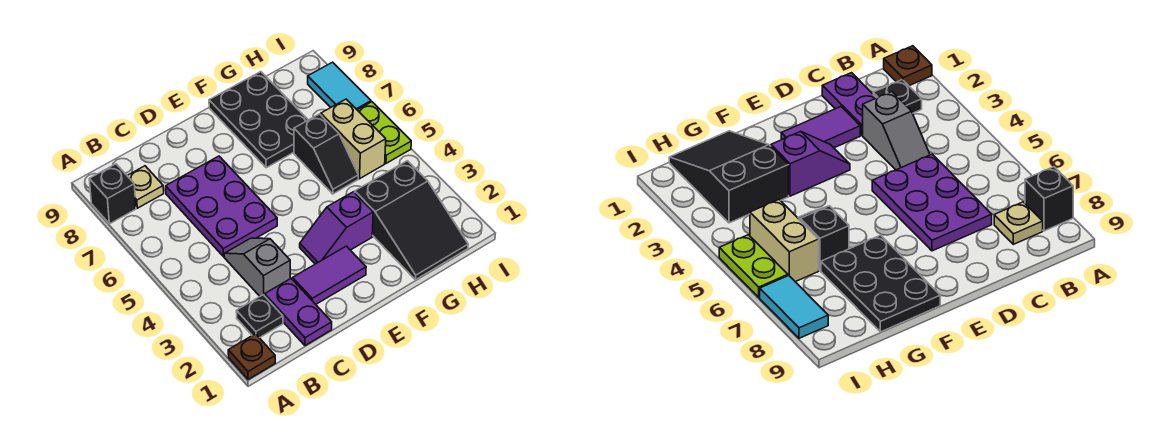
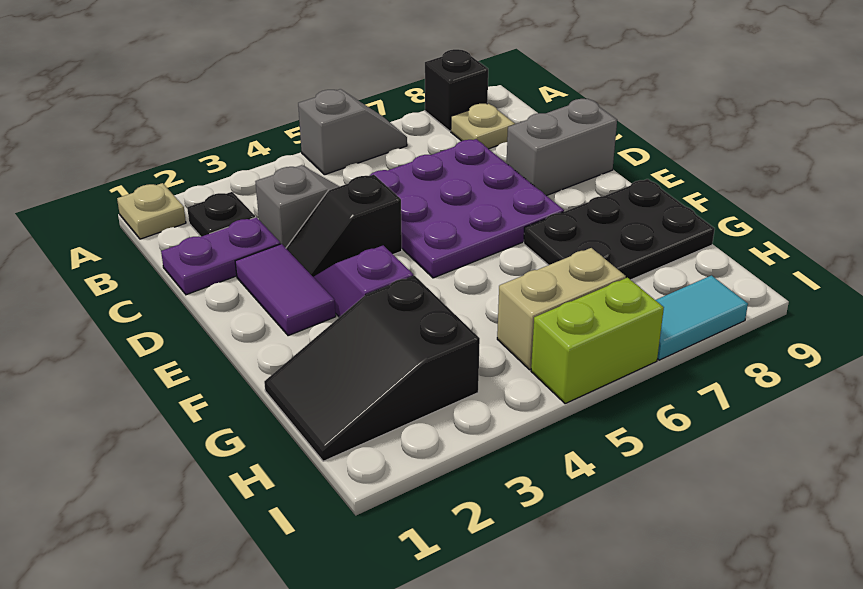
brown plate A1 level 1 -> tan plate A1 level 1
none -> grey slope A5:A6 level 1 top 5
purple plate C5:D7 level 1 -> purple plate C5:E7 level 1
none -> grey brick D8:D9 level 1
black slope G5:G6 level 1 top 6 -> black slope D3:D4 level 1 top 4
lime plate I5:I6 level 1 -> lime brick I5:I6 level 1

